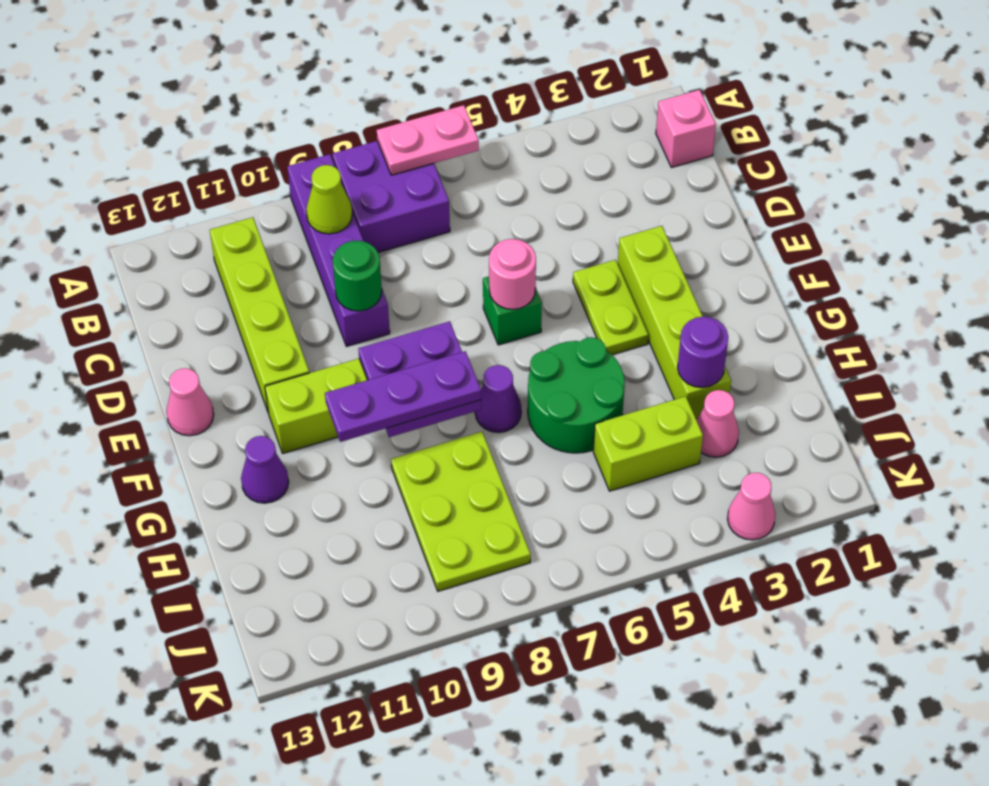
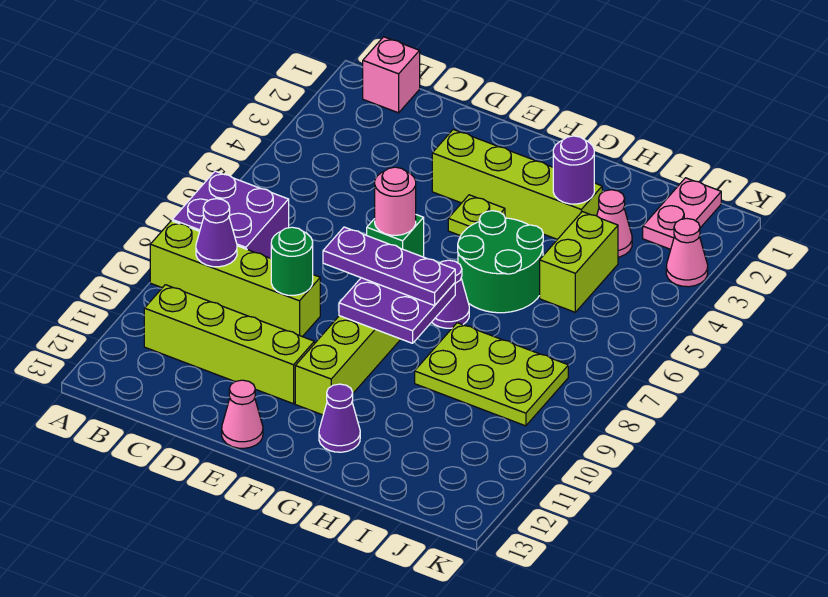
pink plate A6:A7 level 2 -> pink plate J1:J2 level 1
purple brick A9:D9 level 1 -> lime brick A9:D9 level 1
lime cone B9 level 2 -> purple cone B9 level 2
lime plate E4:F4 level 1 -> lime plate F4 level 1
purple plate G8:G10 level 3 -> purple plate E8:G8 level 3

